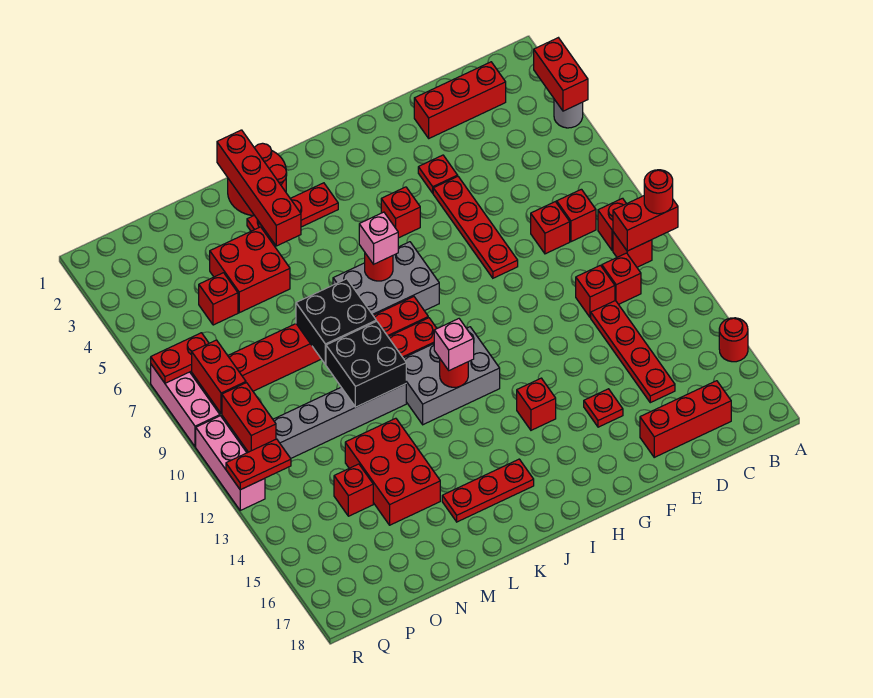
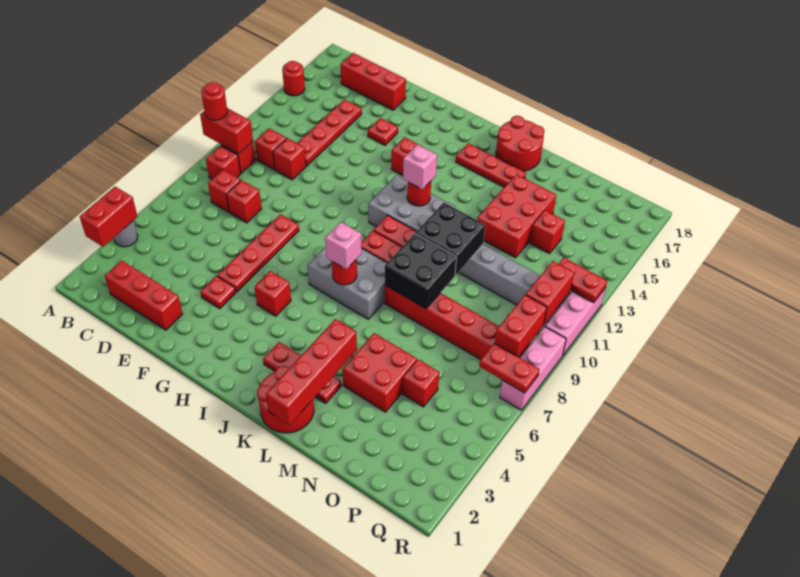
none -> red round brick K17:L18 level 1

